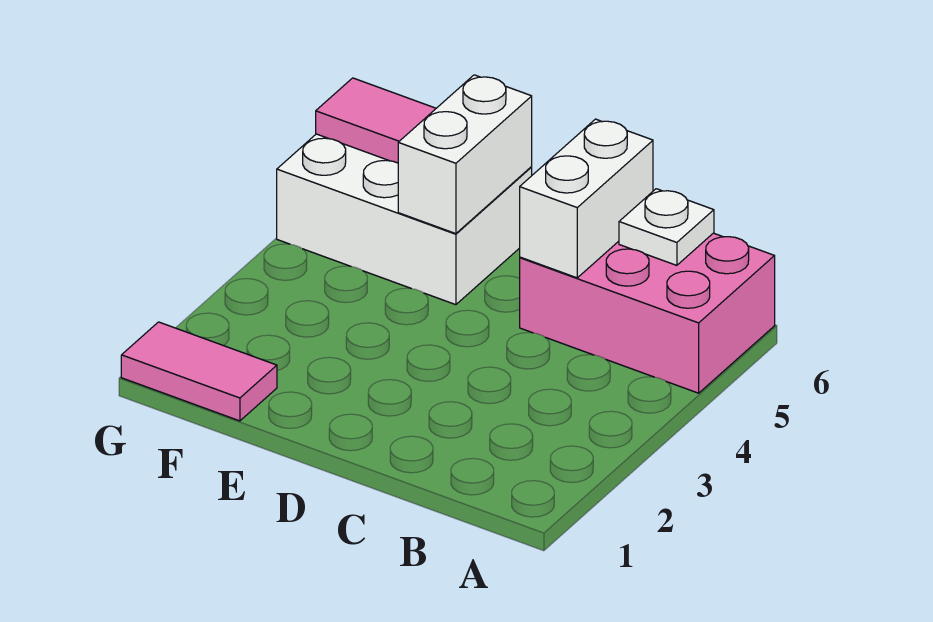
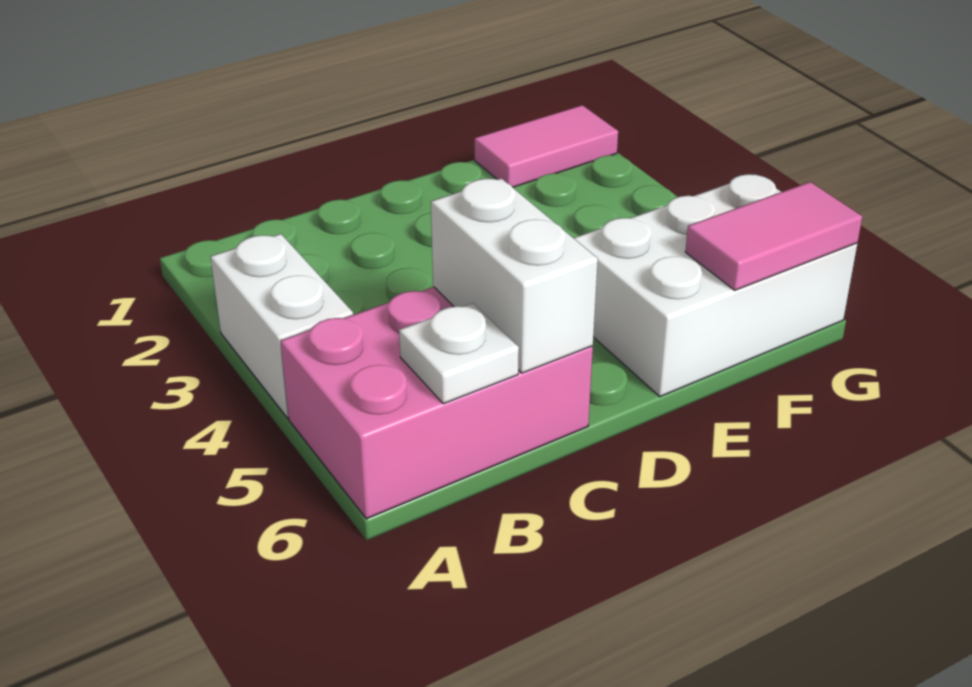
white brick E5:E6 level 2 -> white brick A3:A4 level 1

